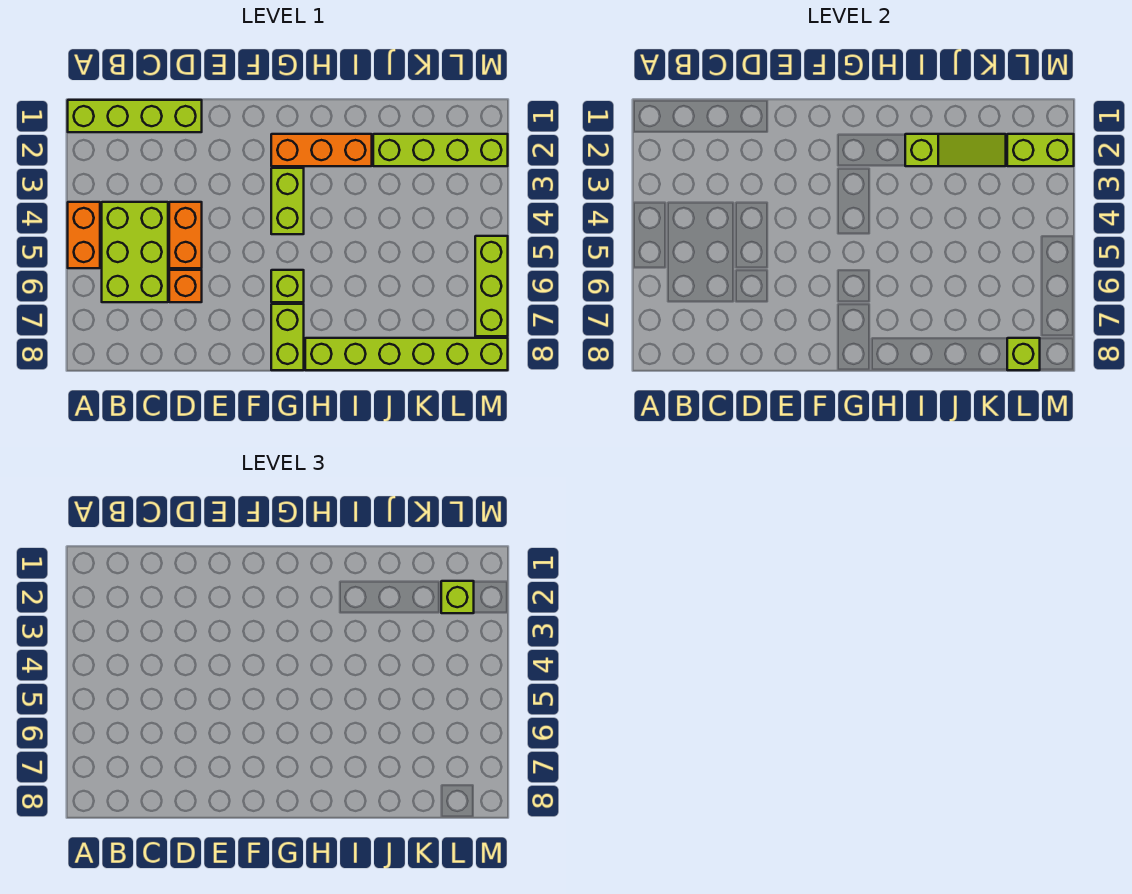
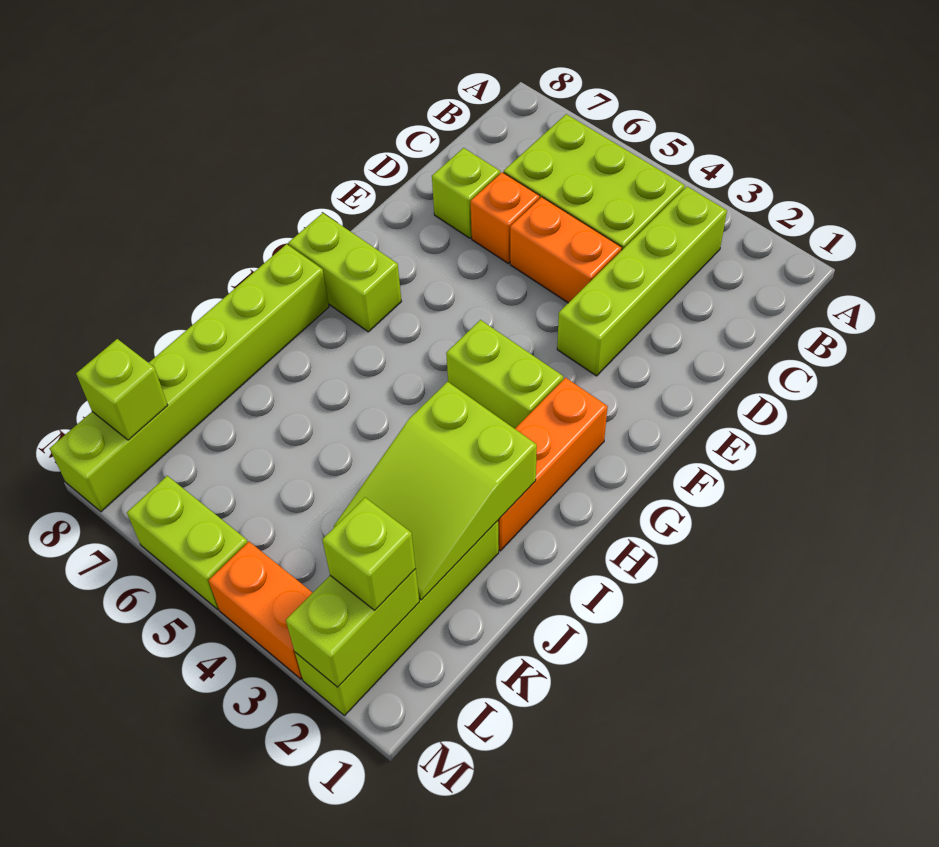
lime brick A1:D1 level 1 -> lime brick B3:E3 level 1
orange brick A4:A5 level 1 -> orange brick M3:M4 level 1
lime brick G6 level 1 -> lime brick D7 level 1
lime slope I2:K2 level 2 top I -> lime slope I2:K3 level 2 top I
lime brick M5:M7 level 1 -> lime brick M5:M6 level 1

